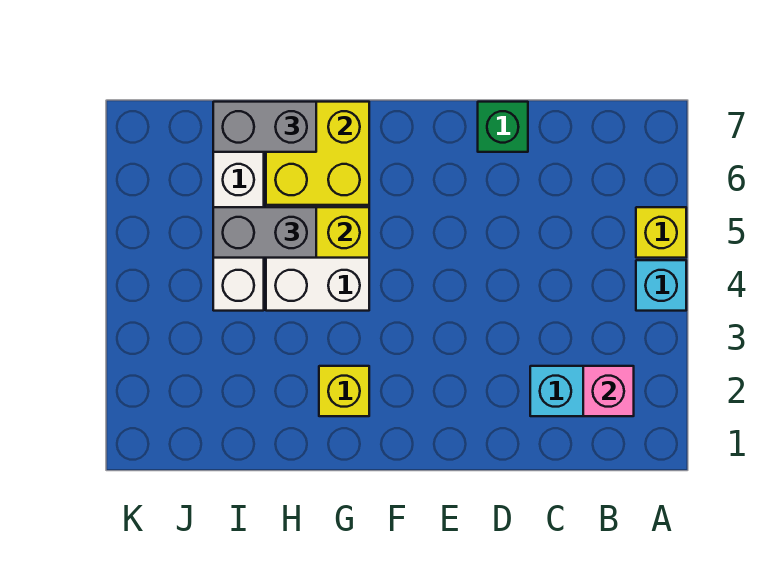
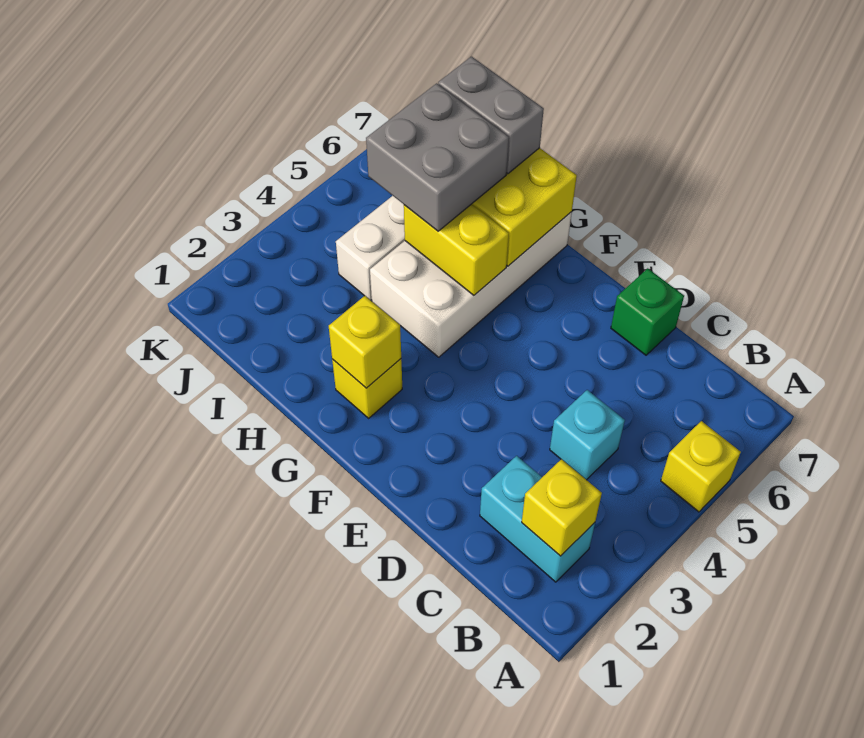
cyan brick A4 level 1 -> cyan brick C4 level 1
pink brick B2 level 2 -> yellow brick B2 level 2
none -> yellow brick G2 level 2
grey brick H5:I5 level 3 -> grey brick H5:I6 level 3

